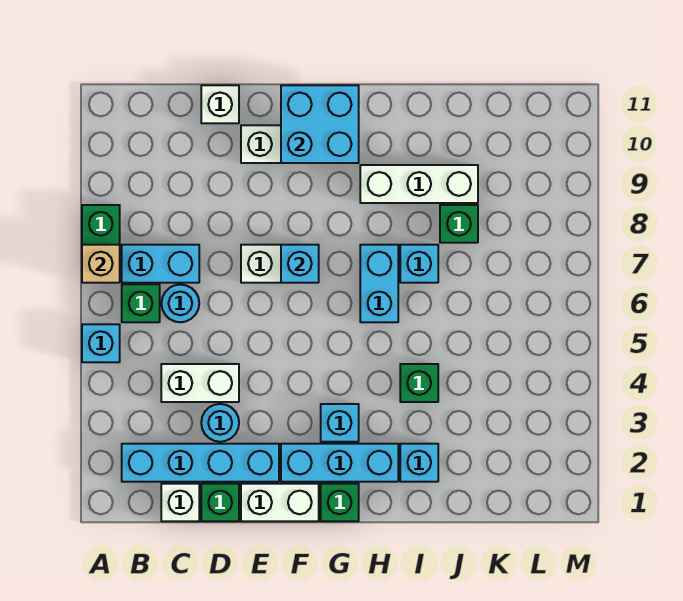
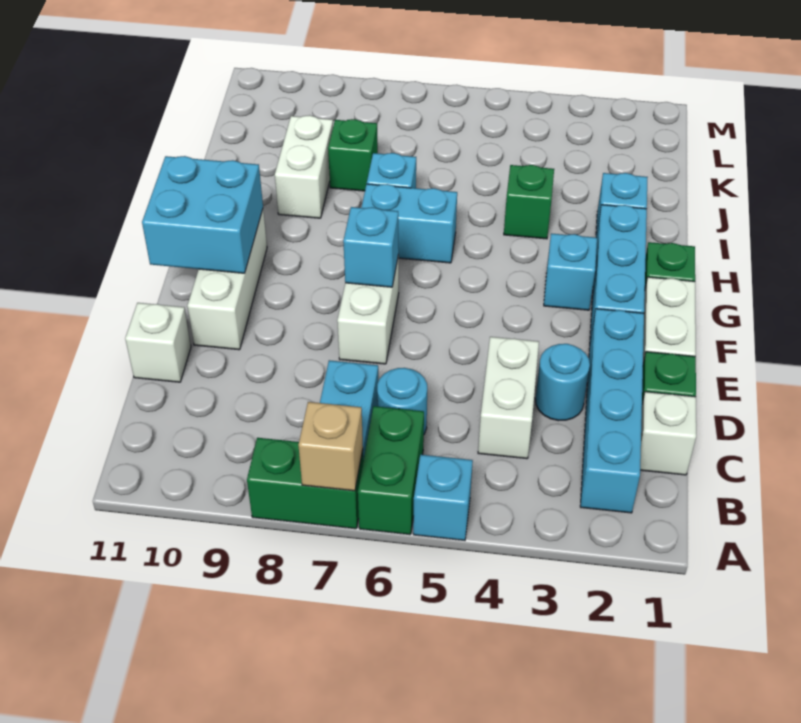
green brick B6 level 1 -> green brick A6:B6 level 1
white brick H9:J9 level 1 -> white brick I9:J9 level 1

